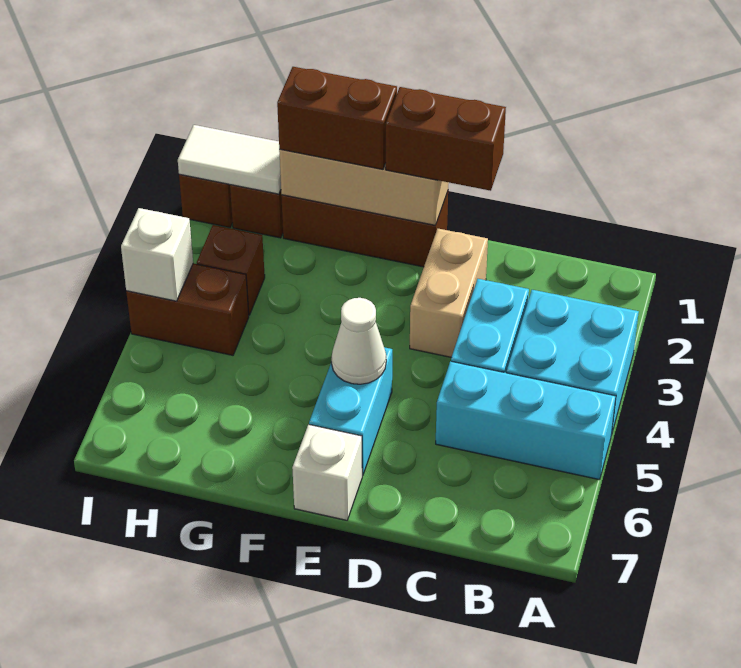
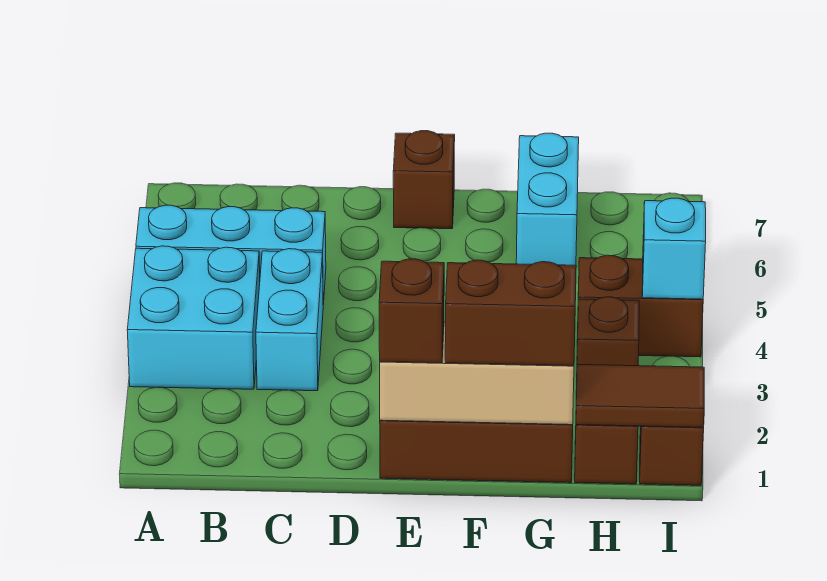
brown brick D1:E1 level 3 -> brown brick E1 level 3
tan brick D2:D3 level 1 -> none
cyan brick E5:E6 level 1 -> cyan brick G6:G7 level 1
white cone E5 level 2 -> none
white brick E7 level 1 -> brown brick E7 level 1
white tile H1:I1 level 2 -> brown tile H1:I1 level 2
white brick I4 level 2 -> cyan brick I4 level 2

